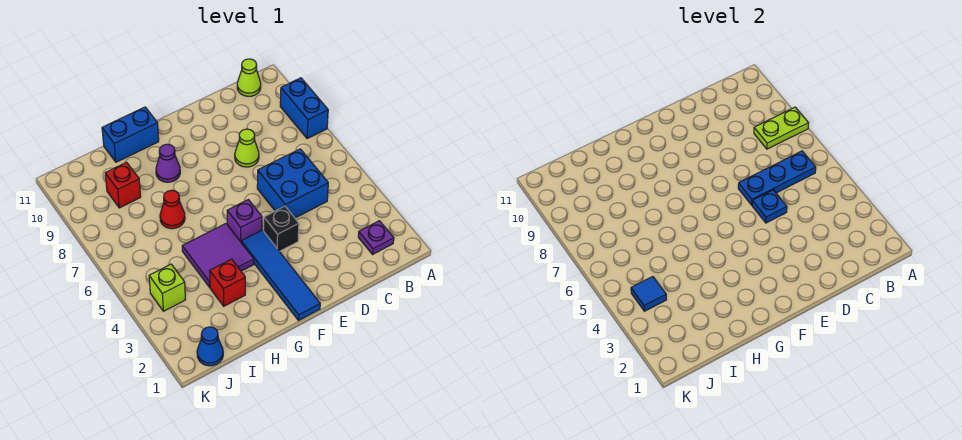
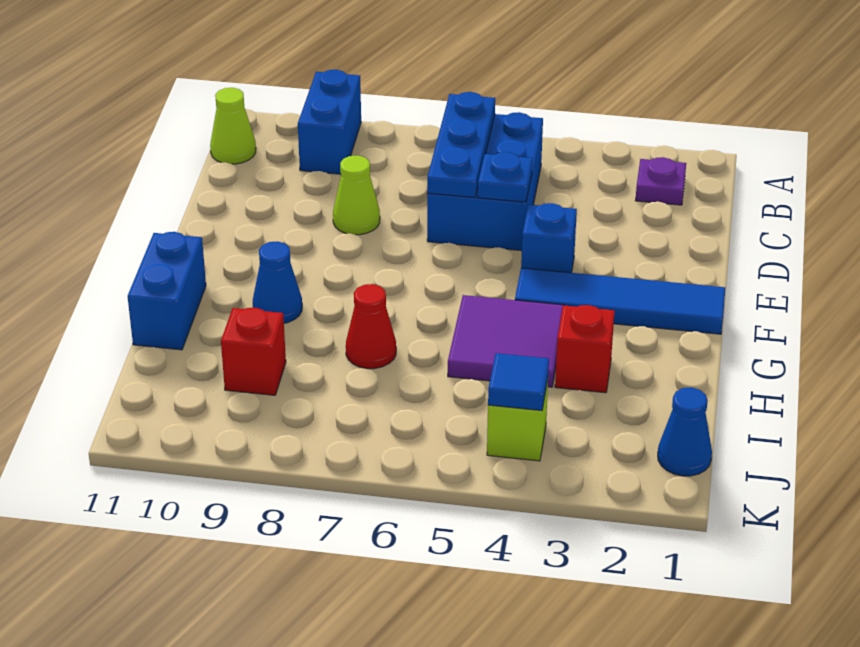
blue brick A8:A9 level 1 -> blue brick A9:B9 level 1
lime plate A8:B8 level 2 -> none
blue brick C5:D6 level 1 -> blue brick B5:D6 level 1
black brick E4 level 1 -> blue brick E4 level 1
purple brick F5 level 1 -> none
purple cone G9 level 1 -> blue cone G9 level 1

